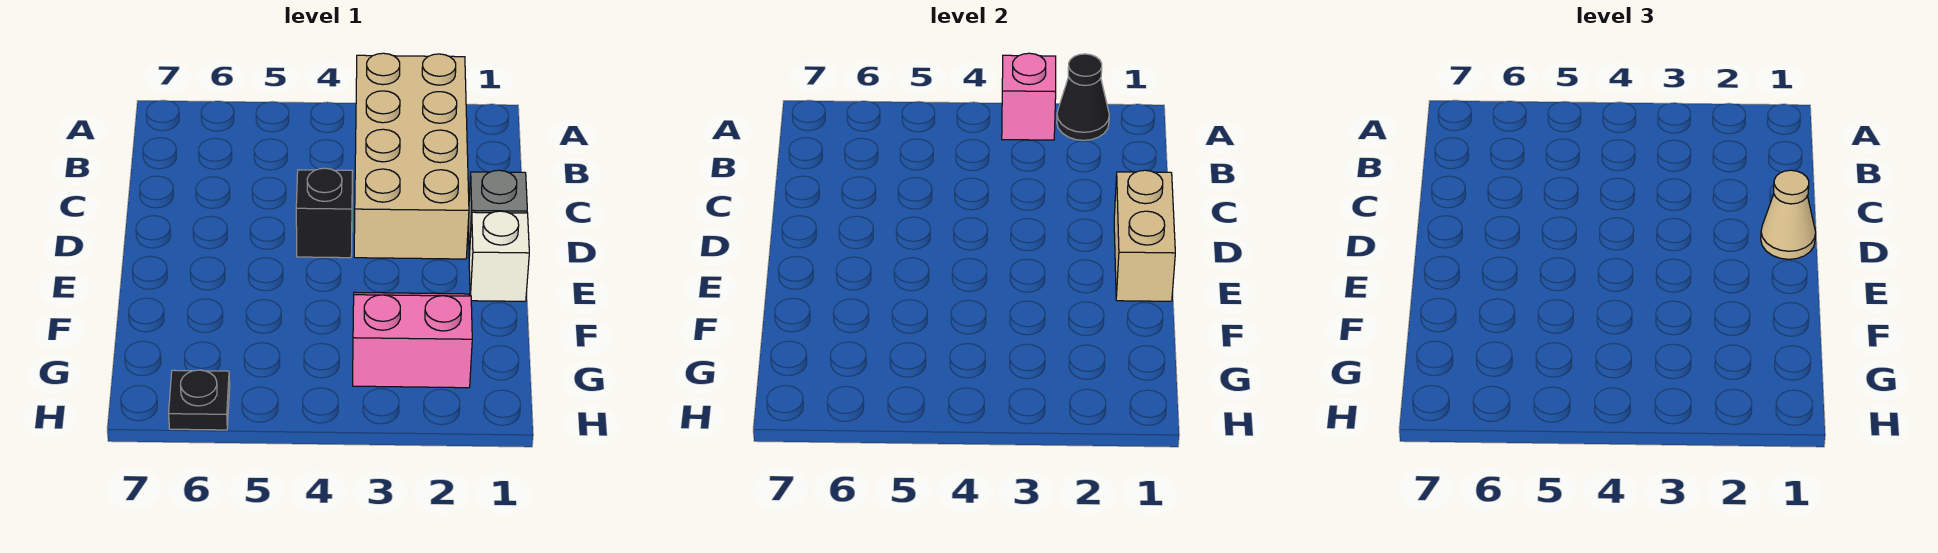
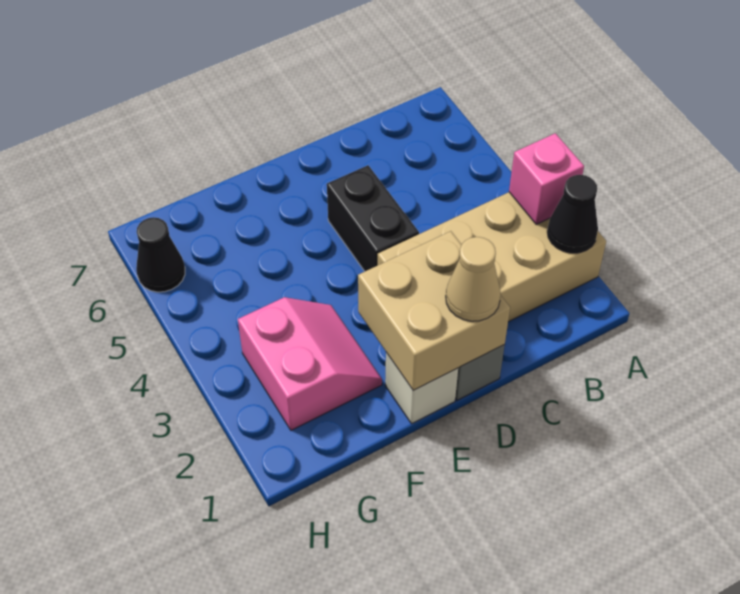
tan brick D1:E1 level 2 -> tan brick D1:E2 level 2
black brick D4 level 1 -> black brick D4:D5 level 1
black plate H6 level 1 -> black cone H6 level 1

